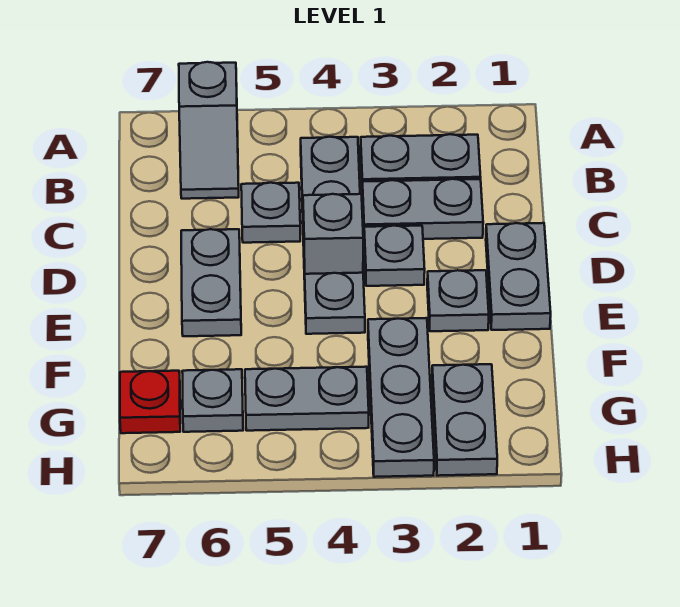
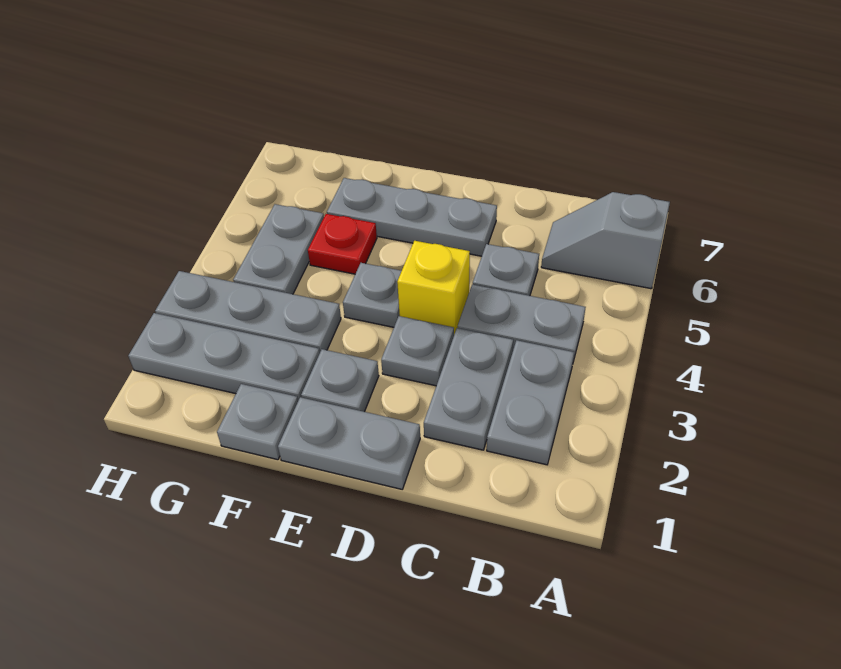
grey brick D4 level 1 -> yellow brick D4 level 1
grey plate D6:E6 level 1 -> grey plate D6:F6 level 1
grey plate G2:H2 level 1 -> grey plate F2:H2 level 1
grey plate G6 level 1 -> grey plate F1 level 1
red plate G7 level 1 -> red plate F5 level 1

